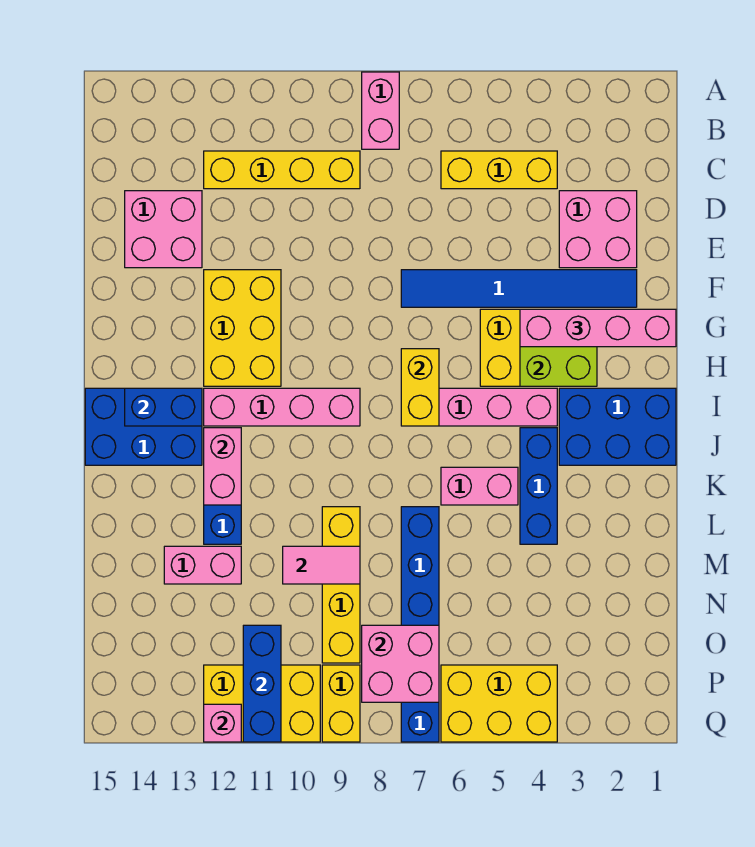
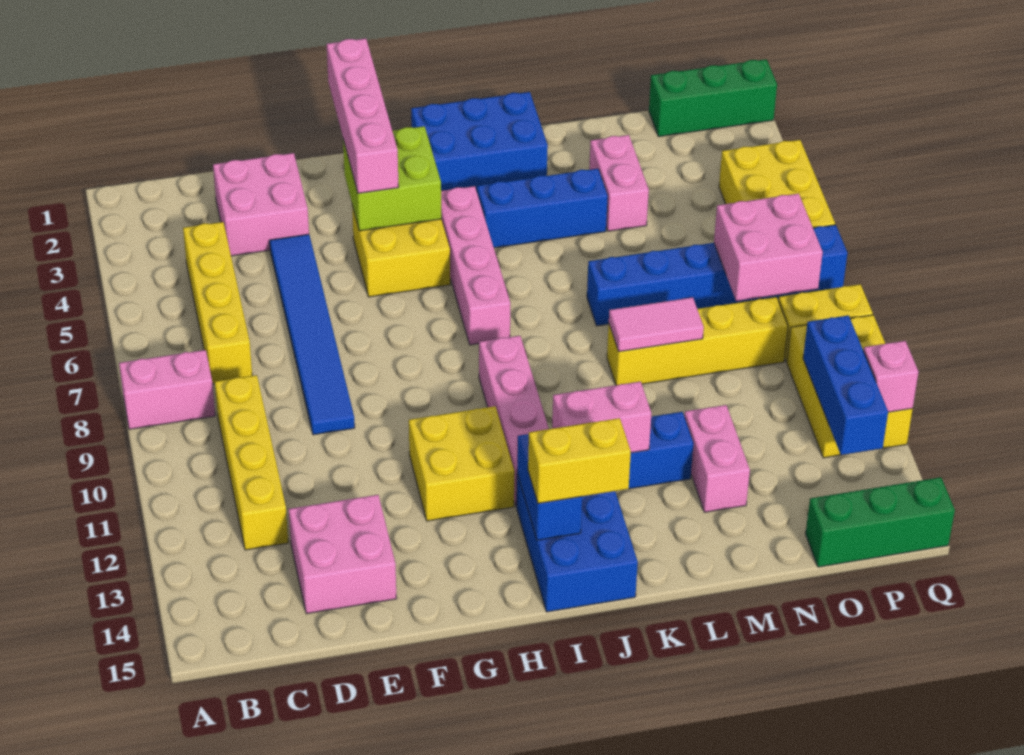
yellow brick C4:C6 level 1 -> yellow brick C4:C7 level 1
blue tile F2:F7 level 1 -> blue tile E4:E9 level 1
yellow brick F11:H12 level 1 -> yellow brick G11:H12 level 1
yellow brick H7:I7 level 2 -> yellow brick I14:J14 level 3
blue brick I1:J3 level 1 -> blue brick I1:K2 level 1
pink brick K5:K6 level 1 -> pink brick M3:M4 level 1
pink tile M9:M10 level 2 -> pink tile L9:M9 level 2
none -> green brick O1:Q1 level 1
blue brick O11:Q11 level 2 -> blue brick P11:P13 level 2
none -> green brick O15:Q15 level 1

